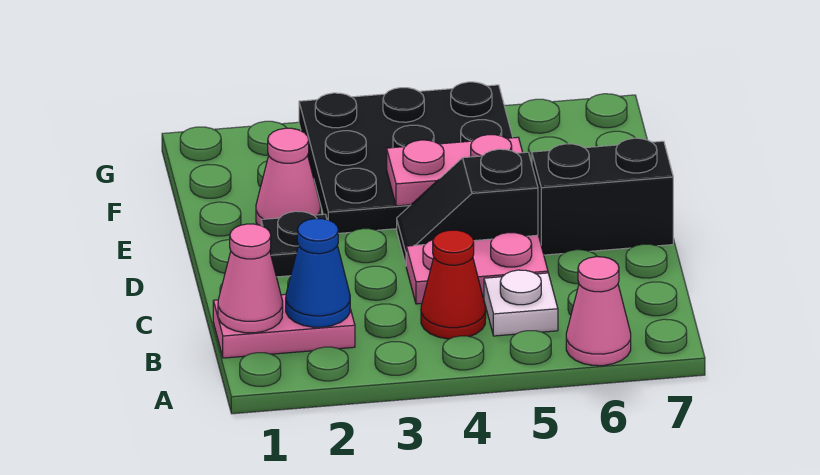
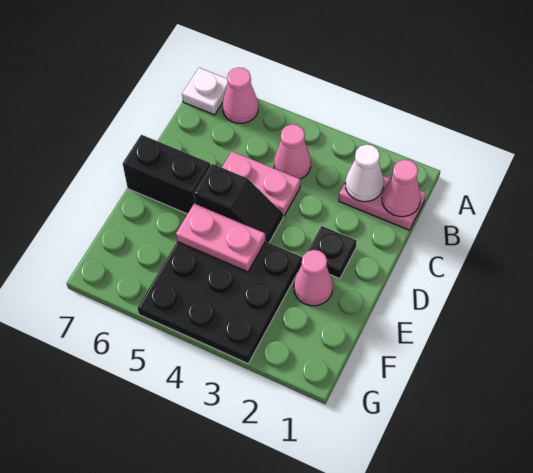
blue cone B2 level 2 -> white cone B2 level 2
red cone B4 level 1 -> pink cone B4 level 1
white plate B5 level 1 -> white plate A7 level 1

